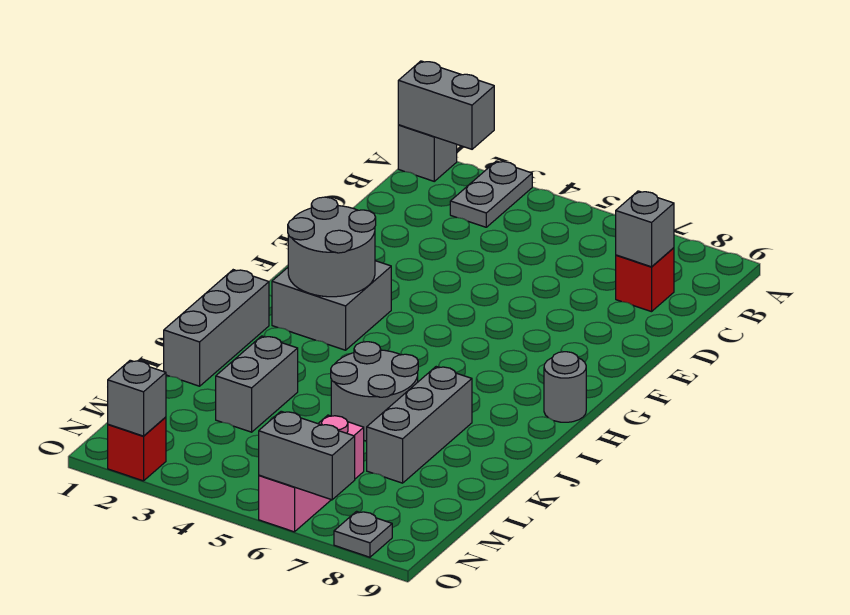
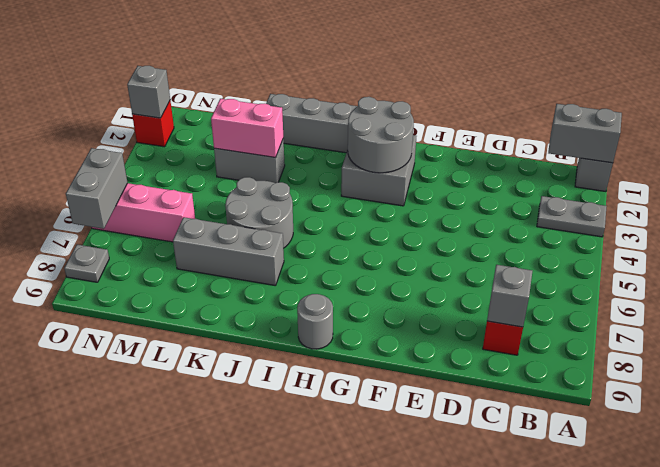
grey brick A1:A2 level 2 -> grey brick A1:B1 level 2
none -> pink brick K3:L3 level 2

